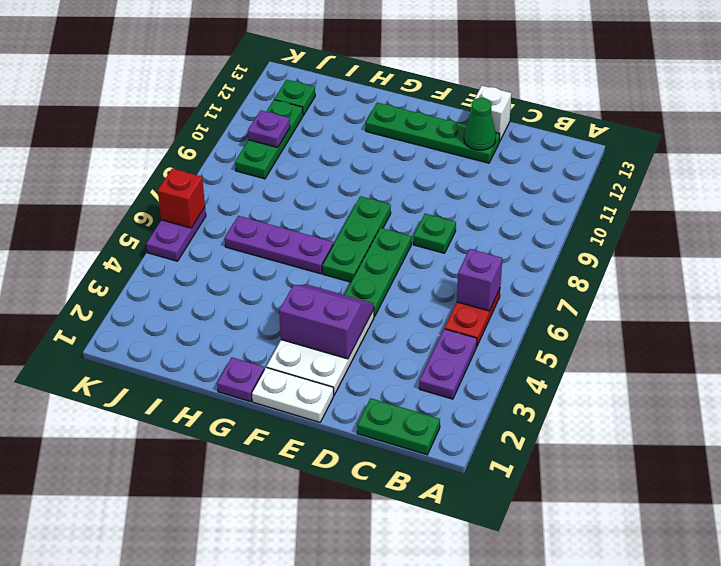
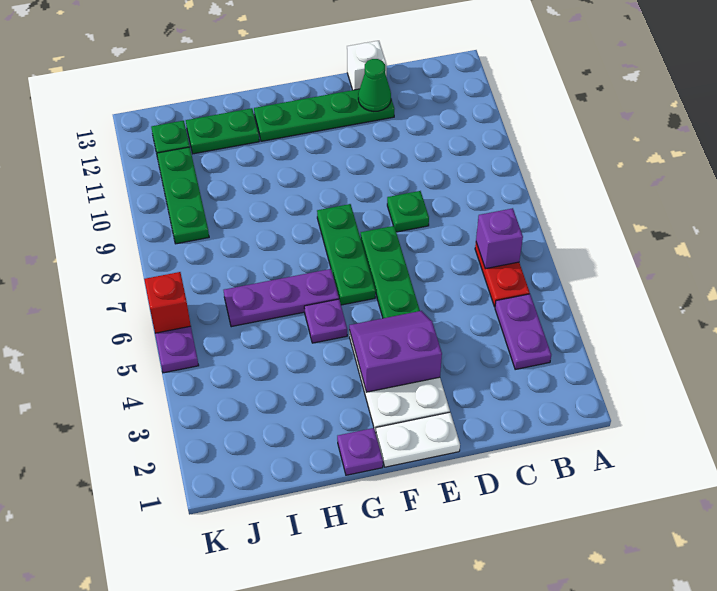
green plate B1:C1 level 1 -> green plate H12:I12 level 1
purple plate J10 level 2 -> purple plate G5 level 1

